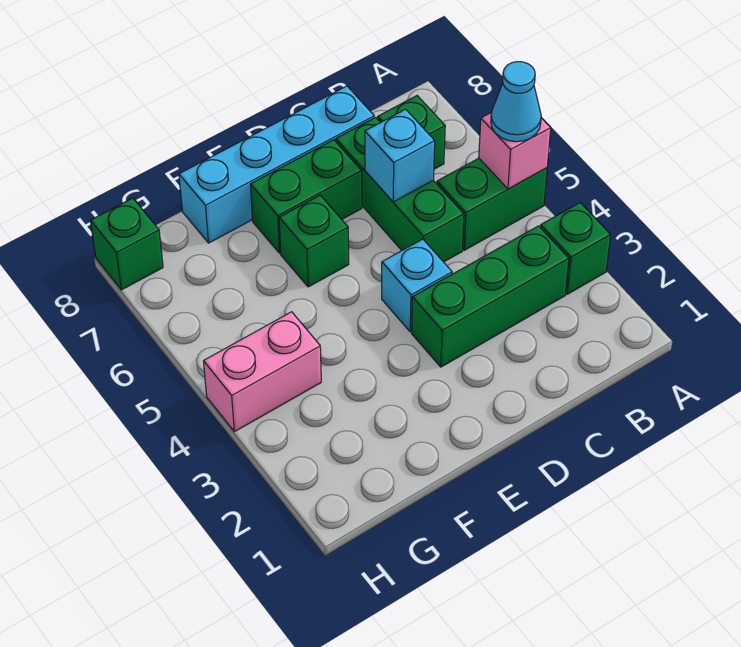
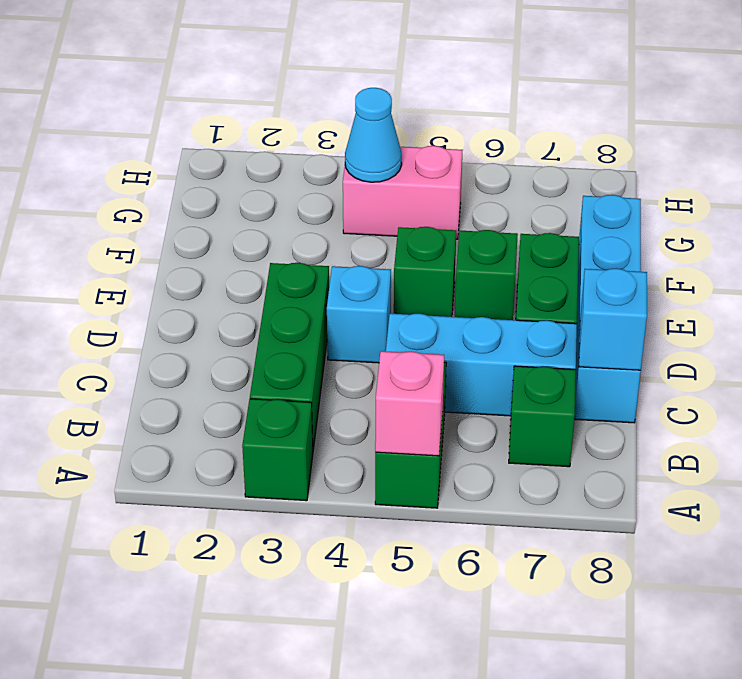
cyan cone A5 level 3 -> cyan cone G4 level 2
green brick C5:C7 level 1 -> cyan brick C5:C7 level 1
cyan brick C6 level 2 -> cyan brick C8 level 2
pink brick G4:H4 level 1 -> pink brick G4:G5 level 1
green brick H8 level 1 -> green brick E5 level 1

